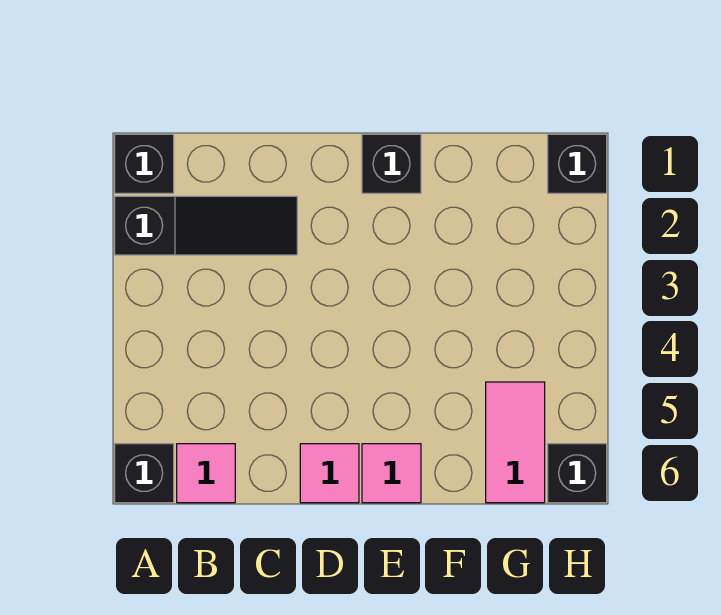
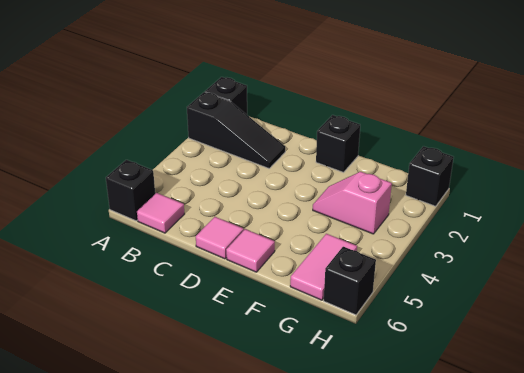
none -> pink slope F3:G3 level 1 top G

